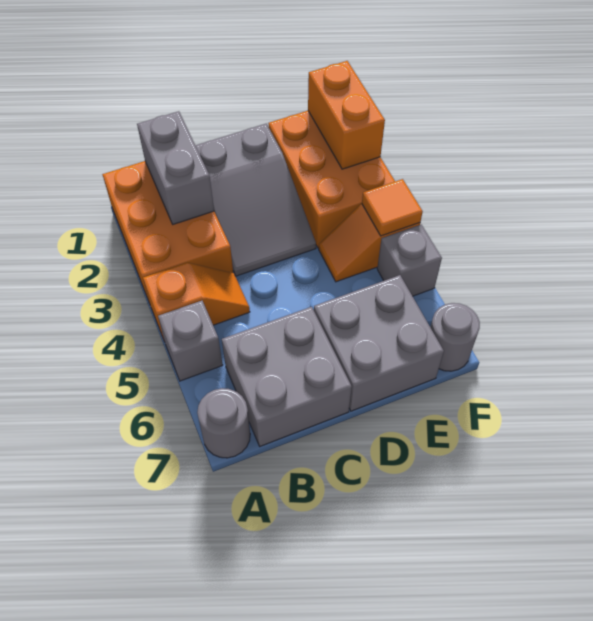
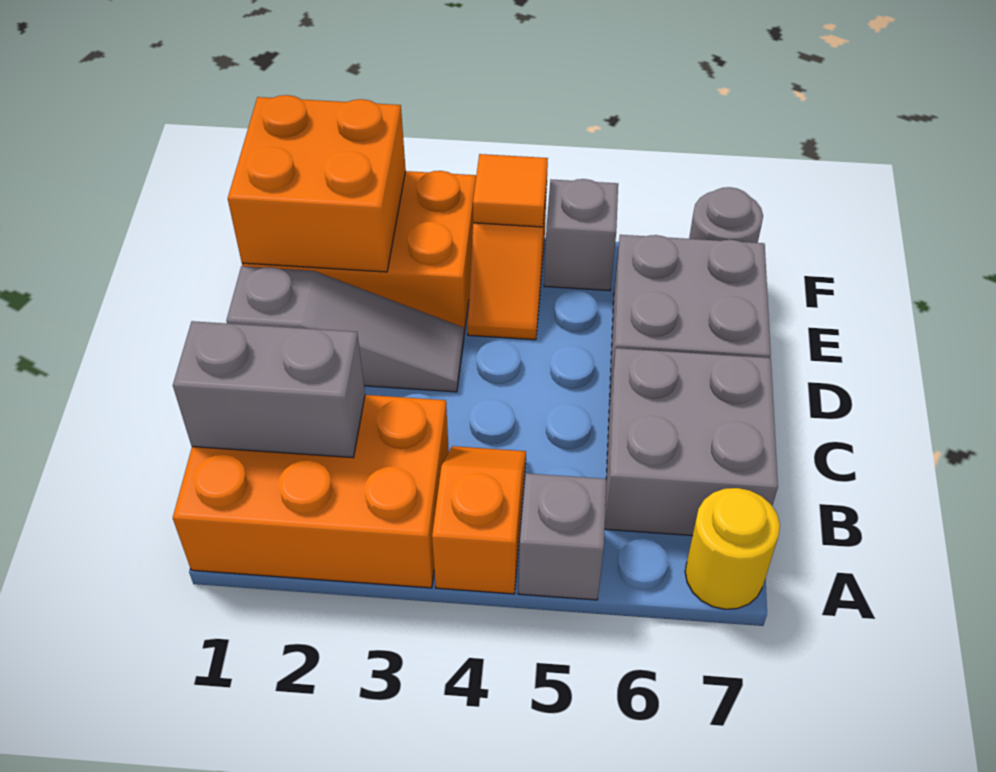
grey round brick A7 level 1 -> yellow round brick A7 level 1
grey slope C1:D3 level 1 top 1 -> grey slope D1:D3 level 1 top 1
orange brick F1:F2 level 2 -> orange brick E1:F2 level 2

